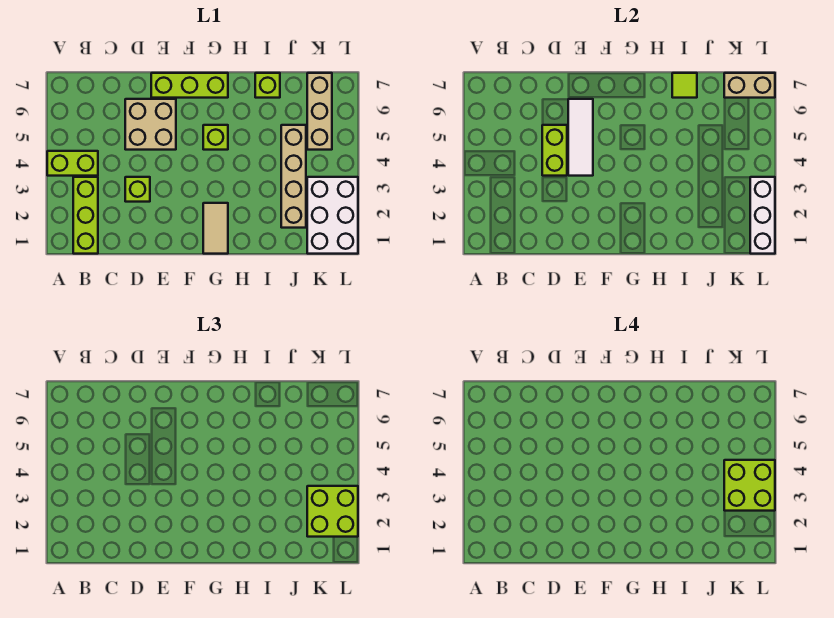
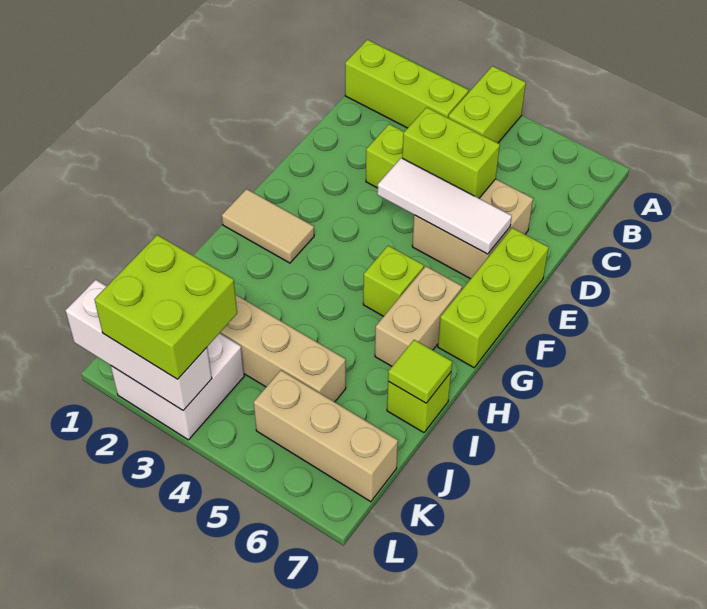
white brick K1:L3 level 1 -> white brick K2:L3 level 1
lime brick K3:L4 level 4 -> none
tan brick K7:L7 level 2 -> tan brick G6:H6 level 1

